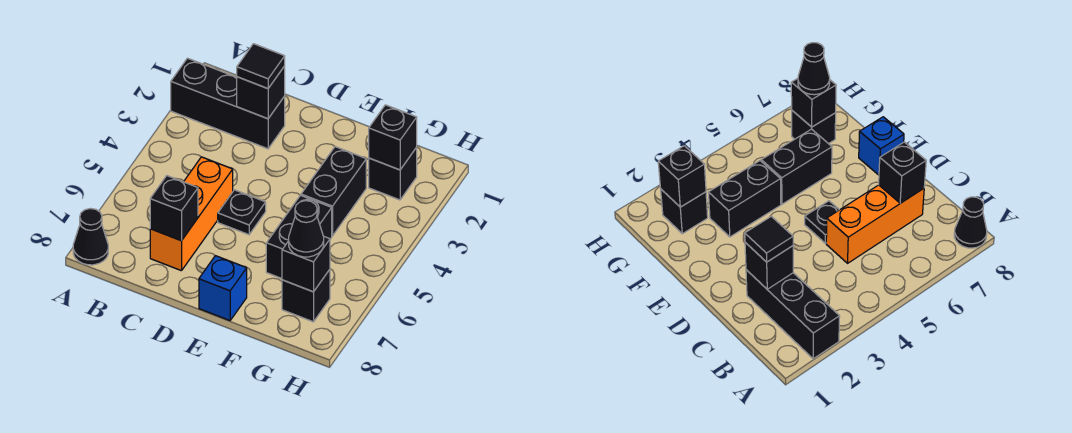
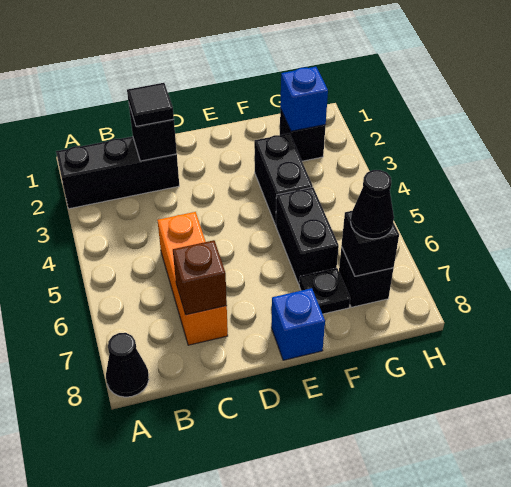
black brick C7 level 2 -> brown brick C7 level 2
black plate D5 level 1 -> black plate F7 level 1
black brick G2 level 2 -> blue brick G2 level 2

